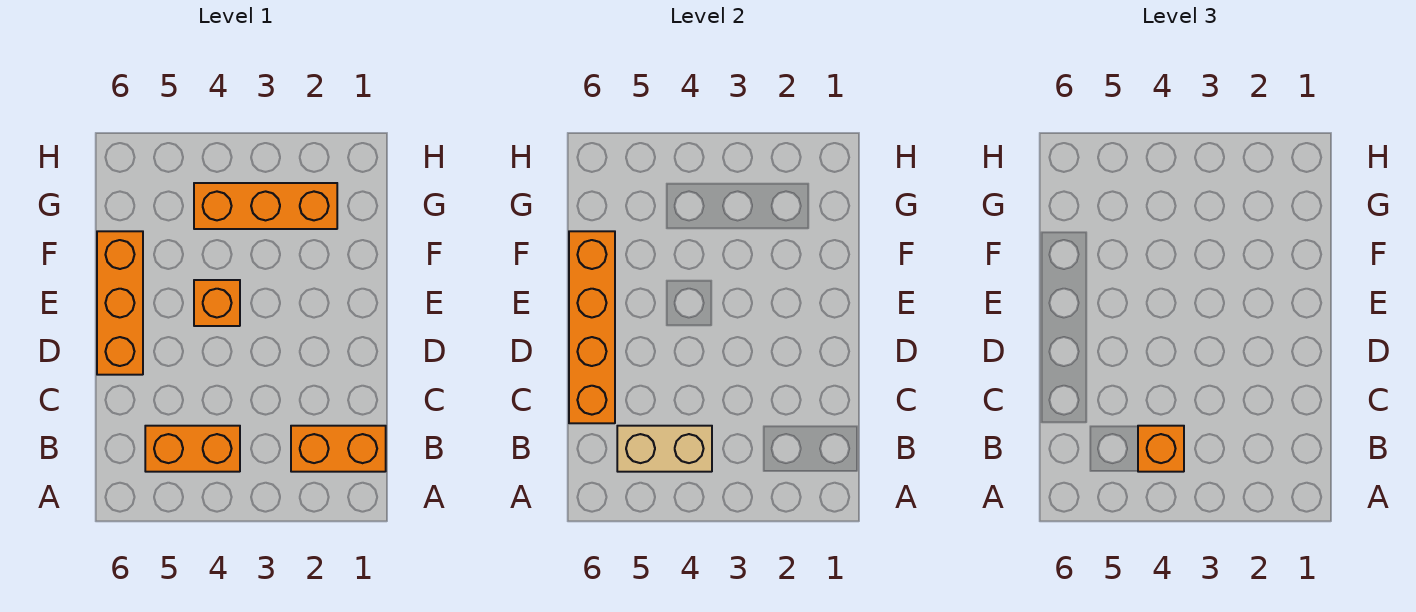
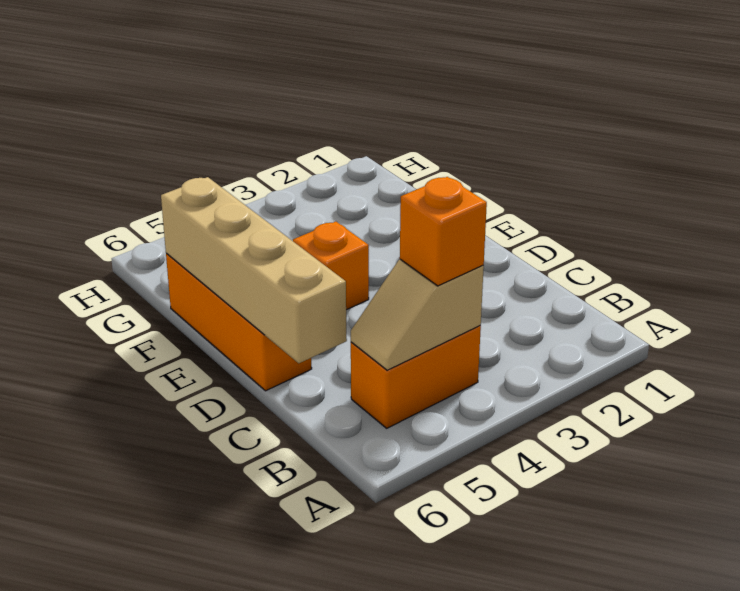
orange brick B1:B2 level 1 -> none
tan brick B4:B5 level 2 -> tan slope B4:B5 level 2 top 4
orange brick C6:F6 level 2 -> tan brick C6:F6 level 2
orange brick G2:G4 level 1 -> none

